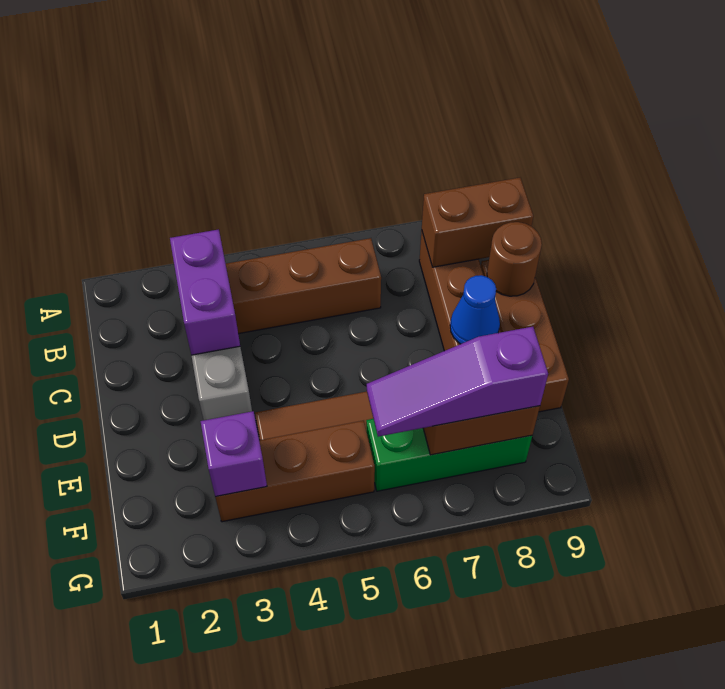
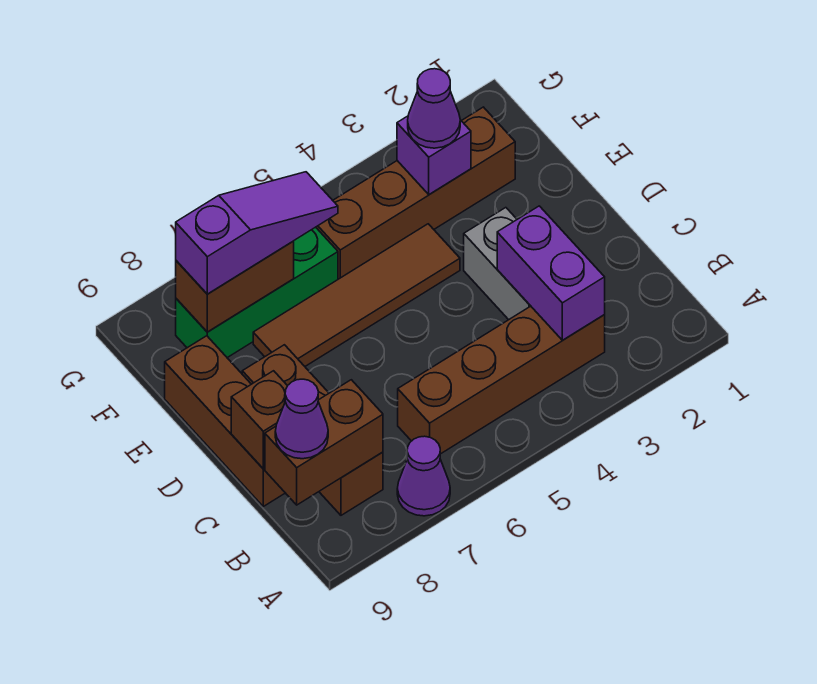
none -> purple cone A7 level 1
none -> purple cone B9 level 3
brown round brick C9 level 2 -> brown brick C9 level 2
blue cone D8 level 2 -> none
brown brick F3:F5 level 1 -> brown brick F2:F5 level 1
none -> purple cone F3 level 3

